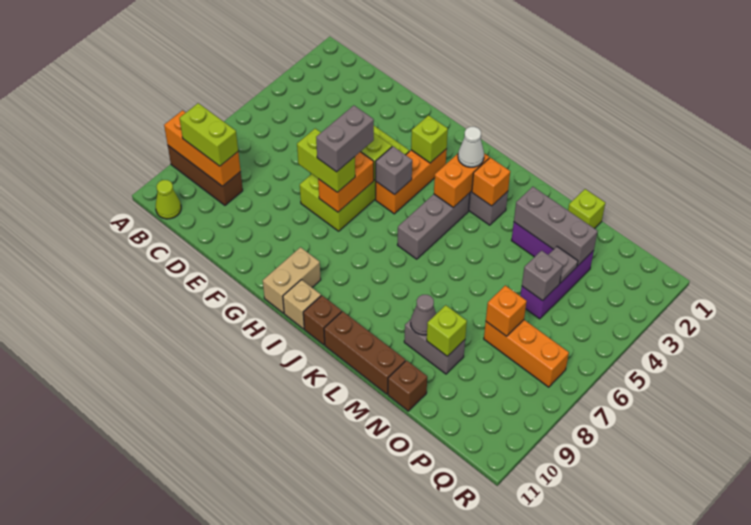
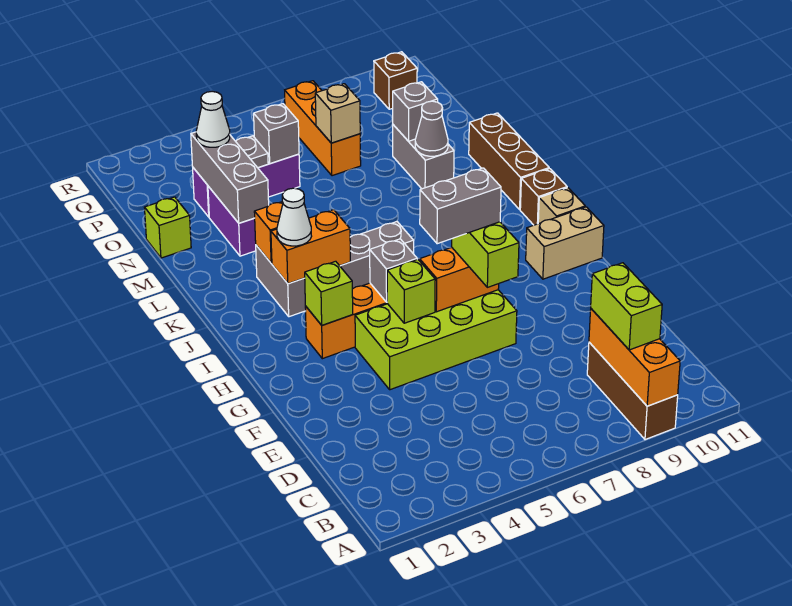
lime cone B11 level 1 -> none
lime brick N9 level 2 -> grey brick N9 level 2
brown brick N11 level 1 -> brown brick Q10 level 1
none -> white cone O3 level 3
orange brick O7 level 2 -> tan brick O7 level 2

